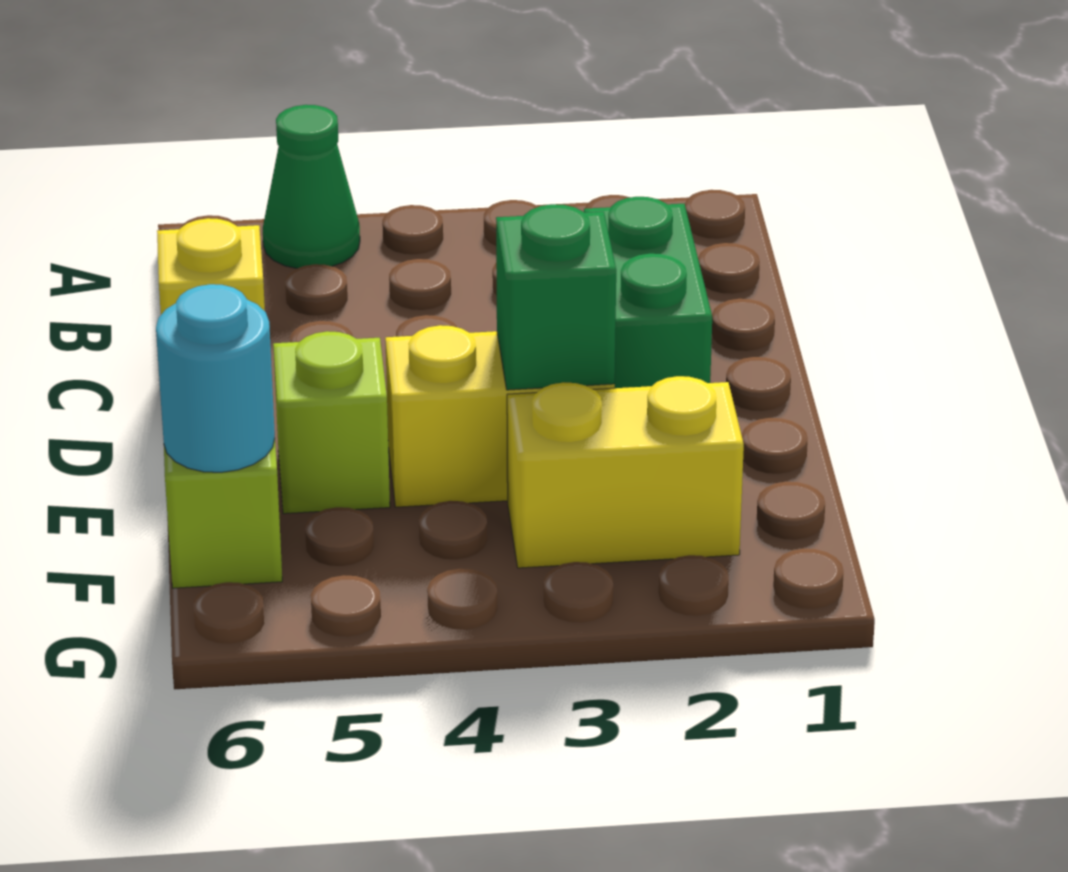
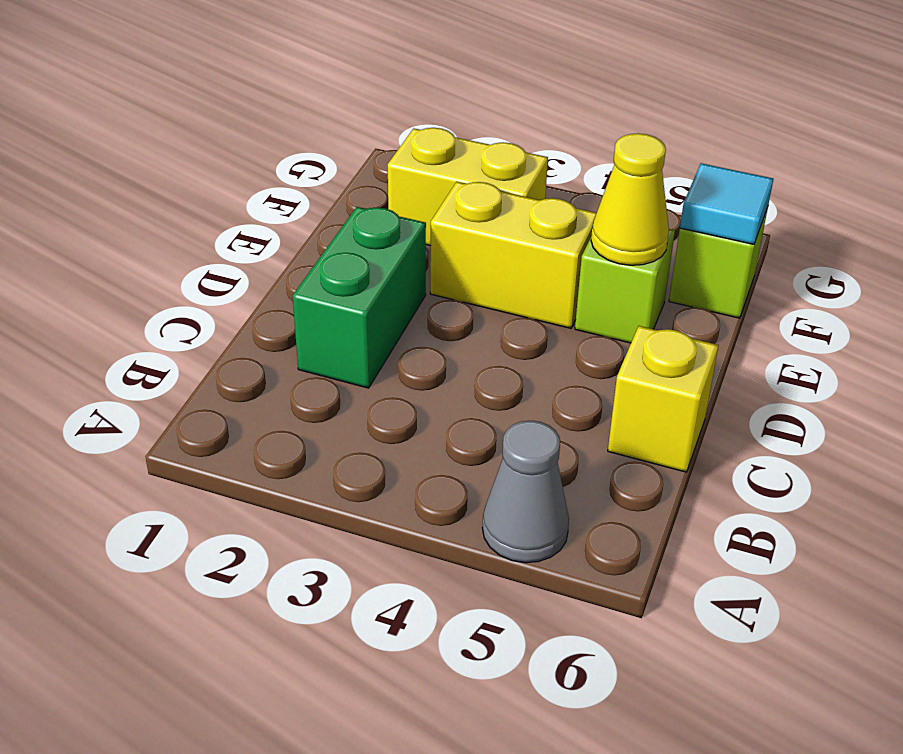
green cone A5 level 1 -> grey cone A5 level 1
green brick E3 level 2 -> none
none -> yellow cone E5 level 2
cyan round brick F6 level 2 -> cyan tile F6 level 2

